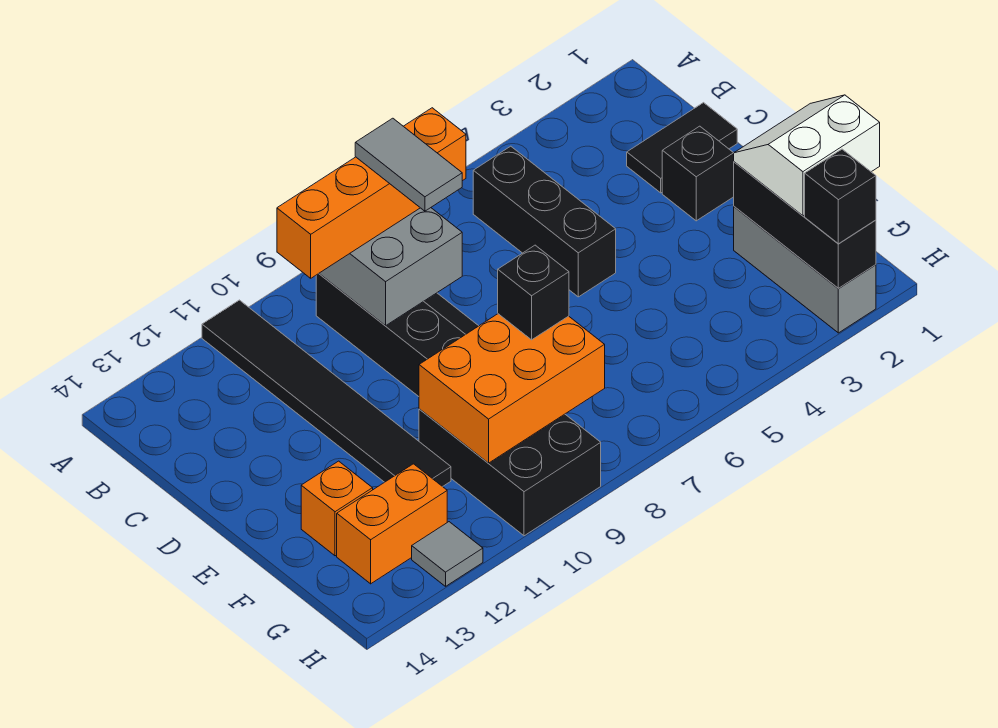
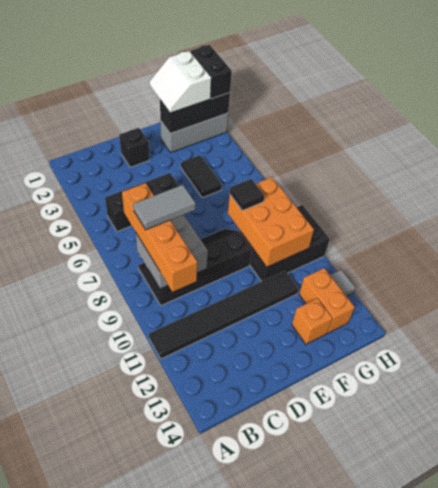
black tile C1:C2 level 1 -> black tile F4:F5 level 1
black brick F8 level 3 -> black tile F8 level 3
black brick H2 level 3 -> black brick H1:H2 level 3

